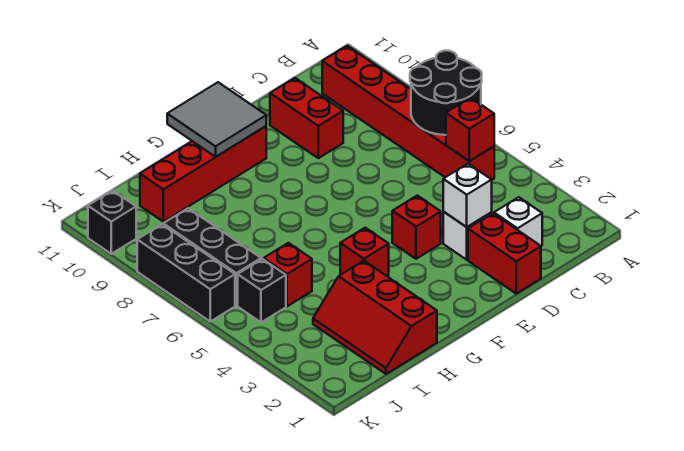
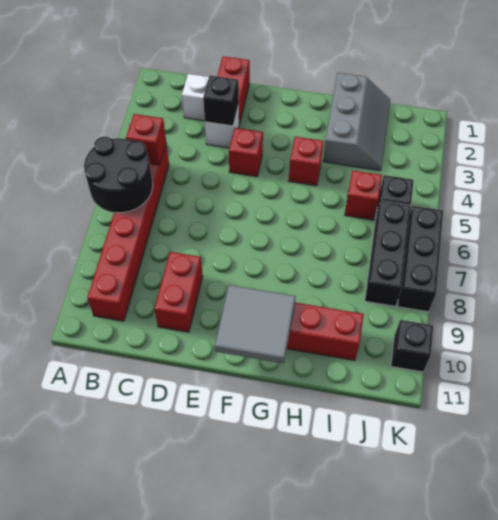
white brick D3 level 2 -> black brick D3 level 2
red slope H1:I3 level 1 top H -> grey slope H1:I3 level 1 top H

